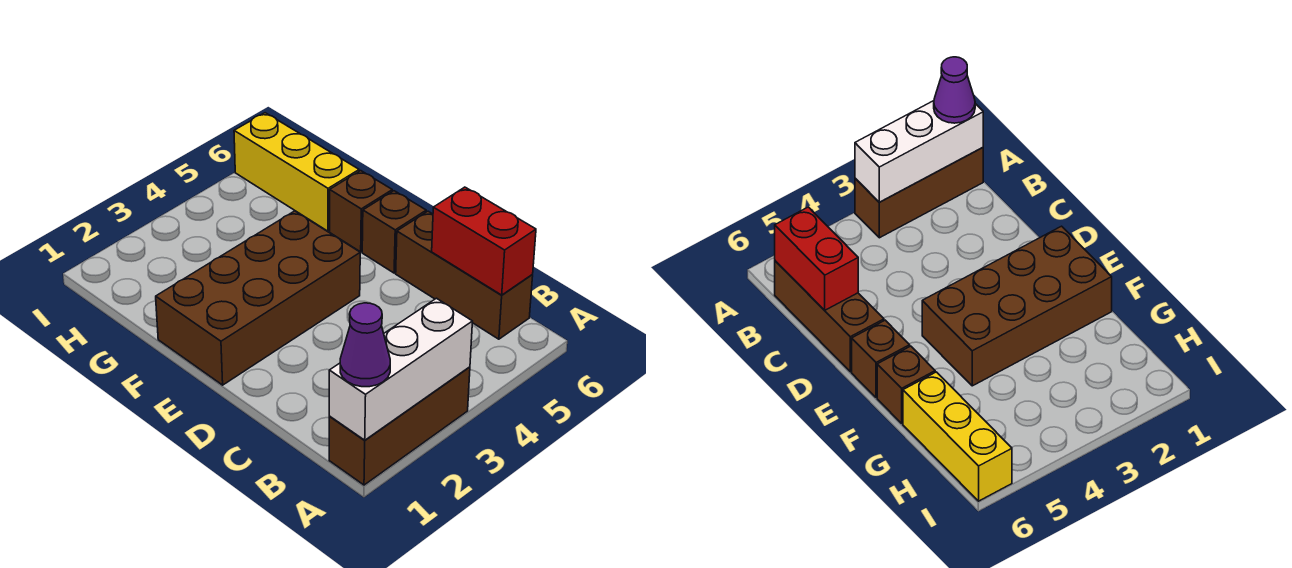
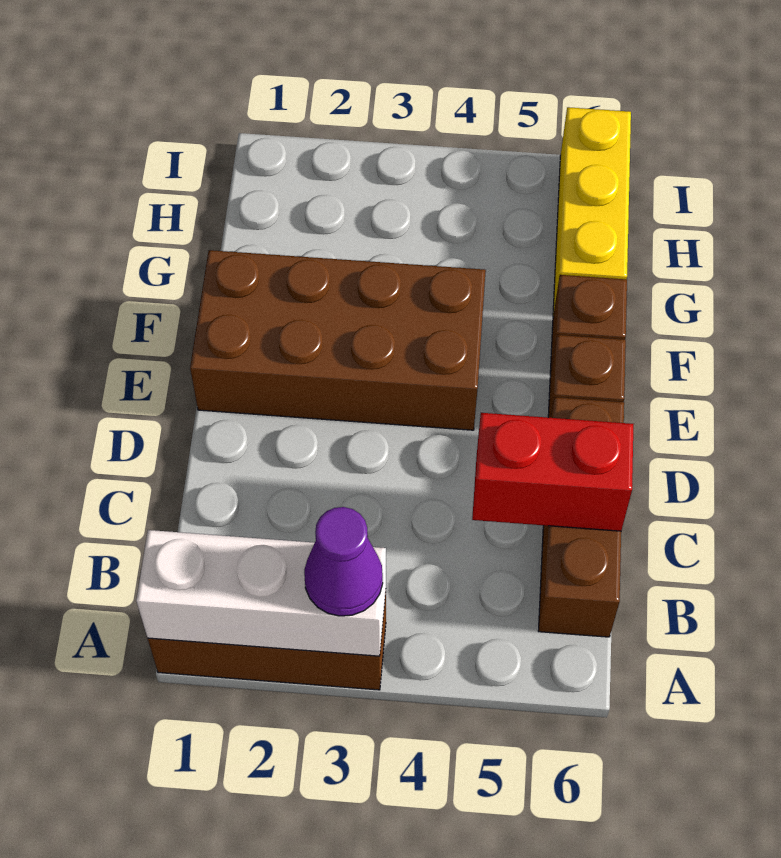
purple cone A1 level 3 -> purple cone A3 level 3
red brick B6:C6 level 2 -> red brick C5:C6 level 2

